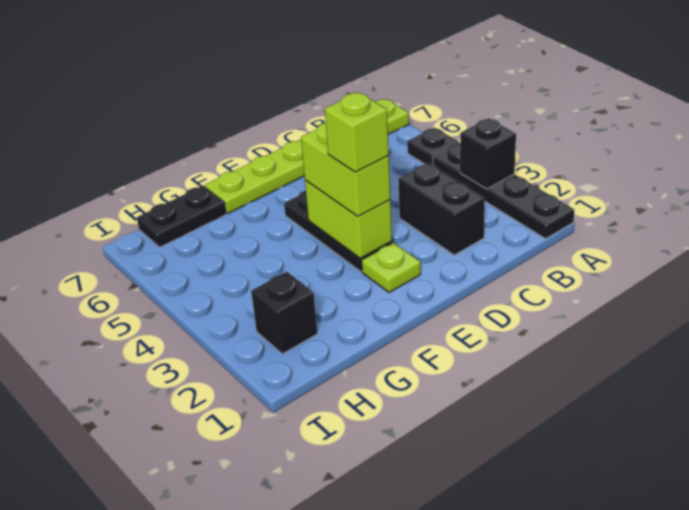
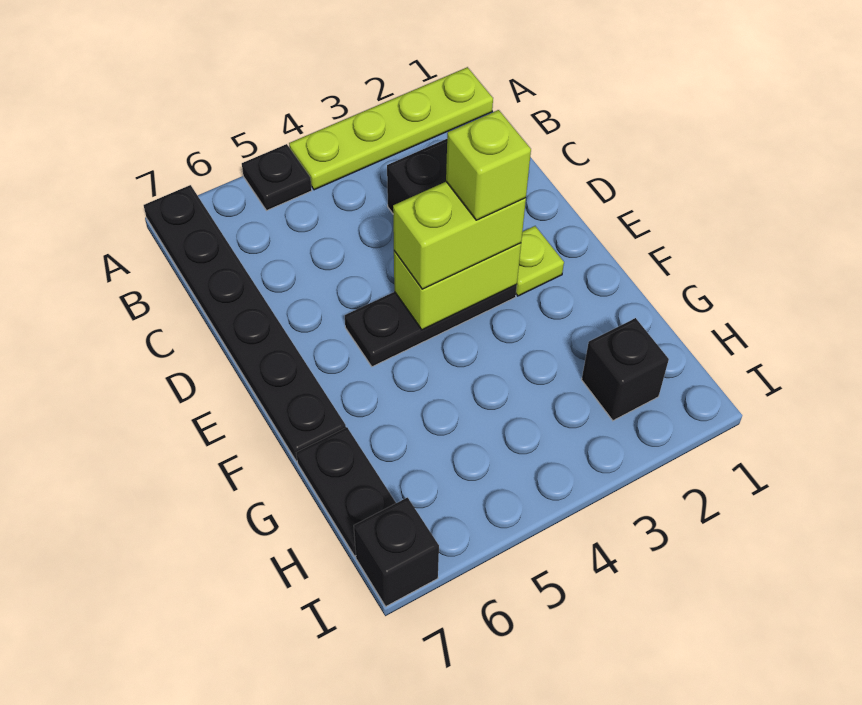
black plate A1:A4 level 1 -> lime plate A1:A4 level 1
black brick A3 level 2 -> black brick I7 level 1
lime plate A7:F7 level 1 -> black plate A7:F7 level 1

